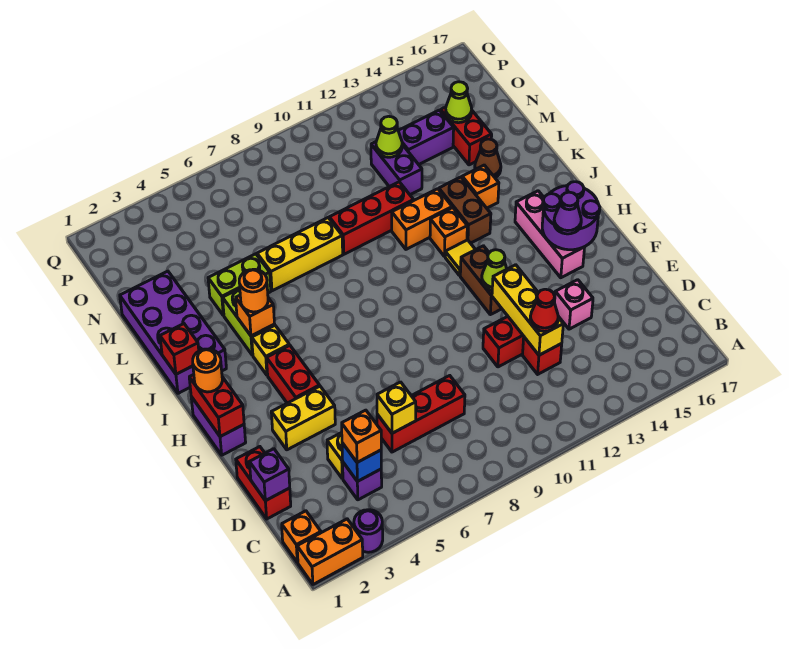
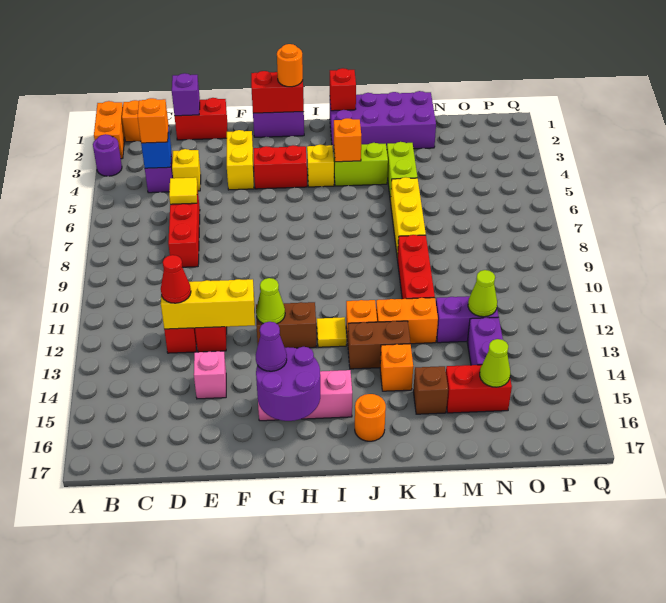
yellow brick D6 level 2 -> yellow tile D6 level 2
orange round brick J4 level 3 -> orange round brick J16 level 1
orange brick K11:K12 level 1 -> orange brick K12:L12 level 1
brown cone L15 level 1 -> brown brick L15 level 1

